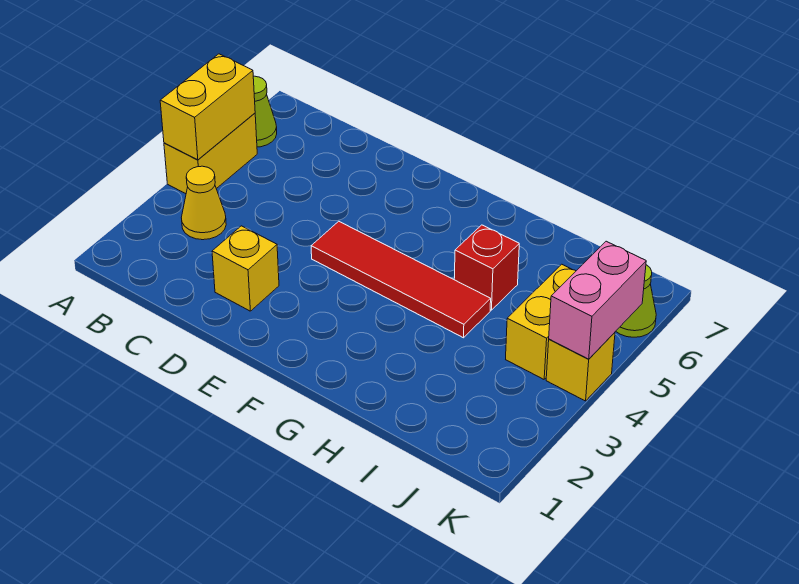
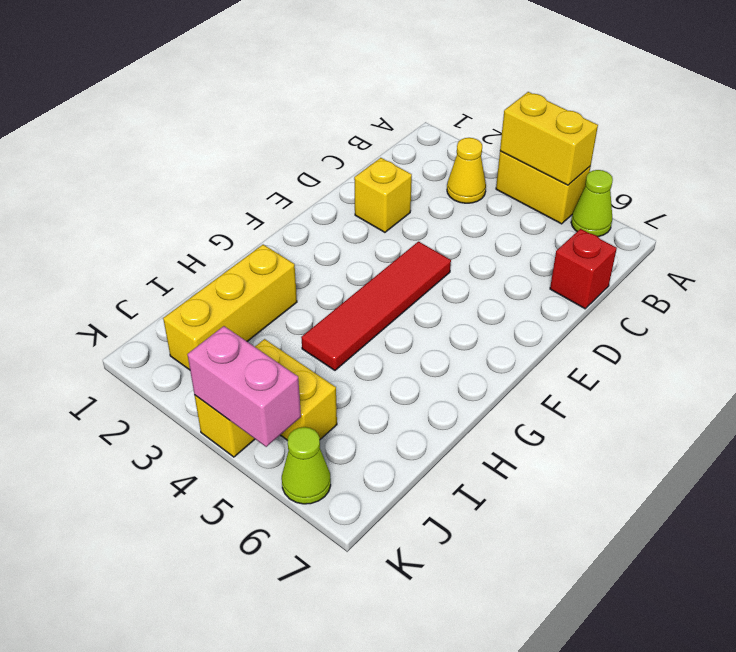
none -> yellow brick H2:J2 level 1
red brick H5 level 1 -> red brick C7 level 1

